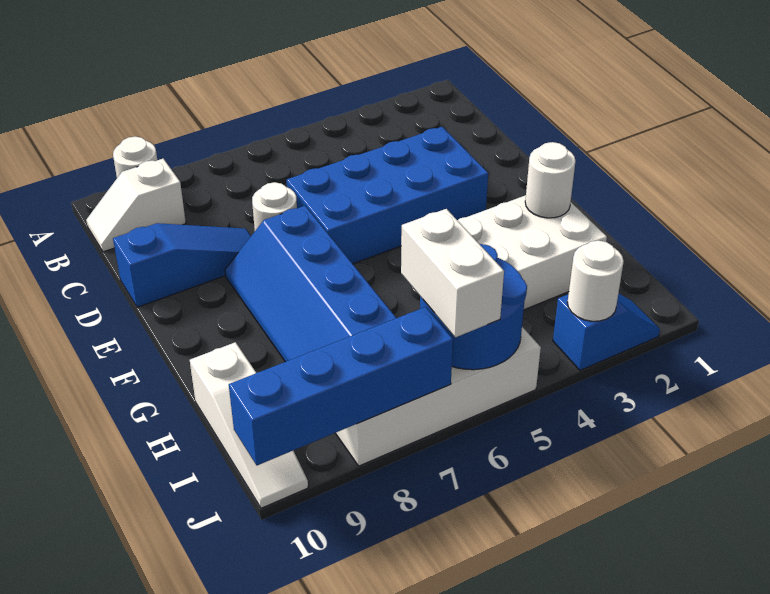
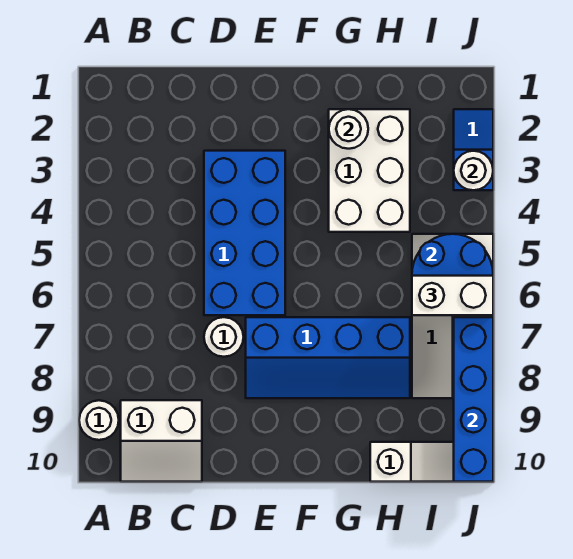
white slope B9:B10 level 1 top 9 -> white slope B9:C10 level 1 top 9
blue slope D8:D10 level 1 top 10 -> none

